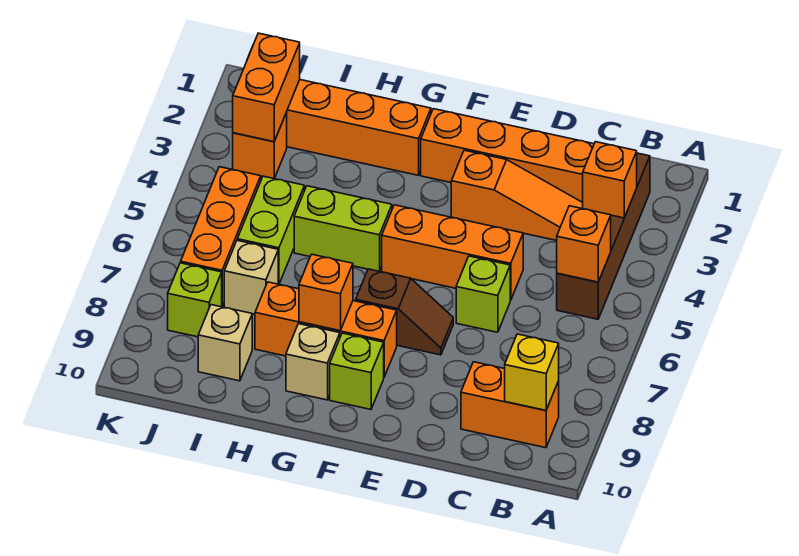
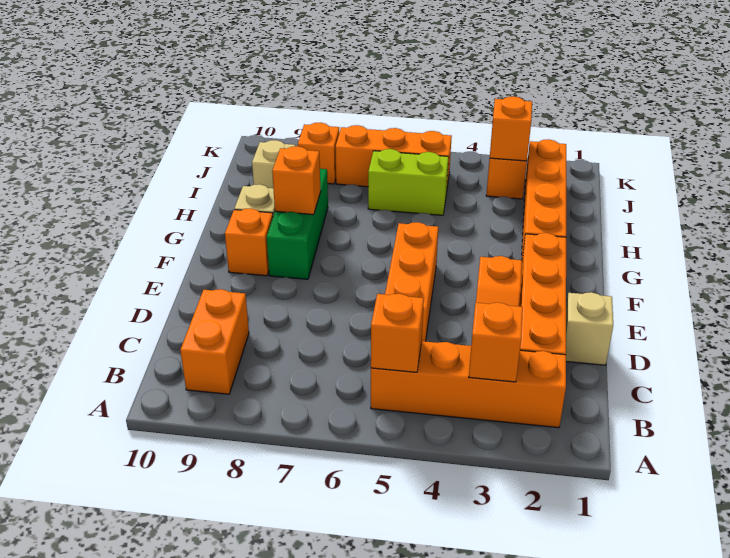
brown brick B2:B5 level 1 -> orange brick B2:B5 level 1
yellow brick B9 level 2 -> none
lime brick D6 level 1 -> none
brown slope E7:F7 level 1 top F -> none
orange brick F8:H8 level 1 -> green brick F8:H8 level 1
lime brick F9 level 1 -> orange brick F9 level 1
lime brick G5:H5 level 1 -> none
tan brick I7 level 1 -> tan brick D1 level 1
orange brick J2:J3 level 2 -> orange brick J3 level 2
lime brick J8 level 1 -> orange brick J8 level 1

